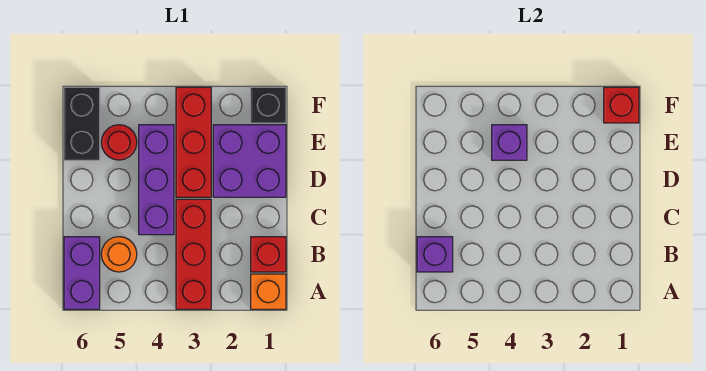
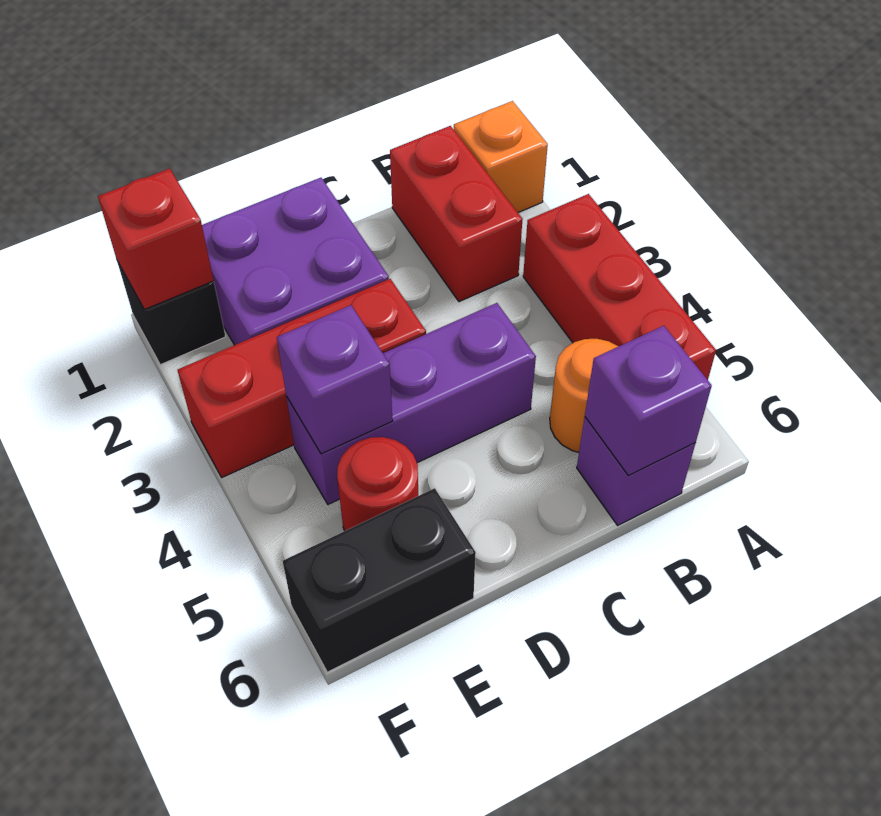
red brick A3:C3 level 1 -> red brick A3:A5 level 1
purple brick A6:B6 level 1 -> purple brick B6 level 1
red brick B1 level 1 -> red brick B1:B2 level 1

